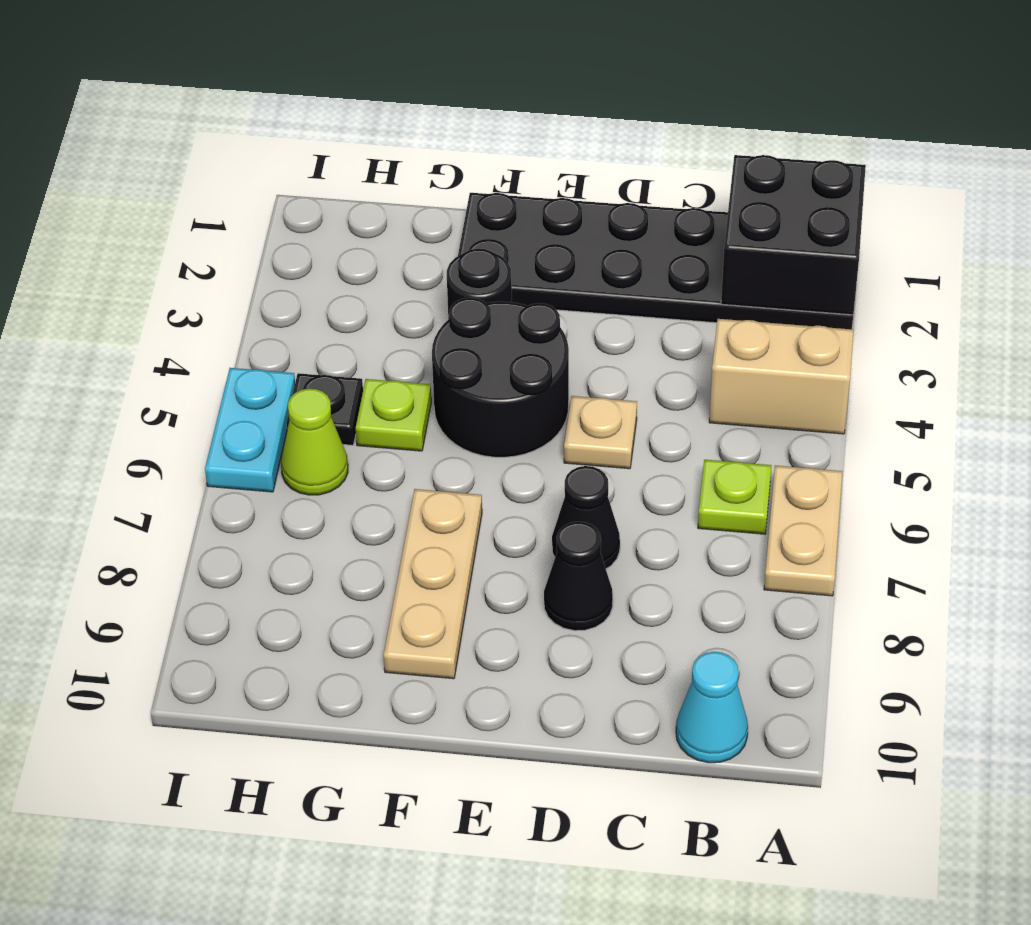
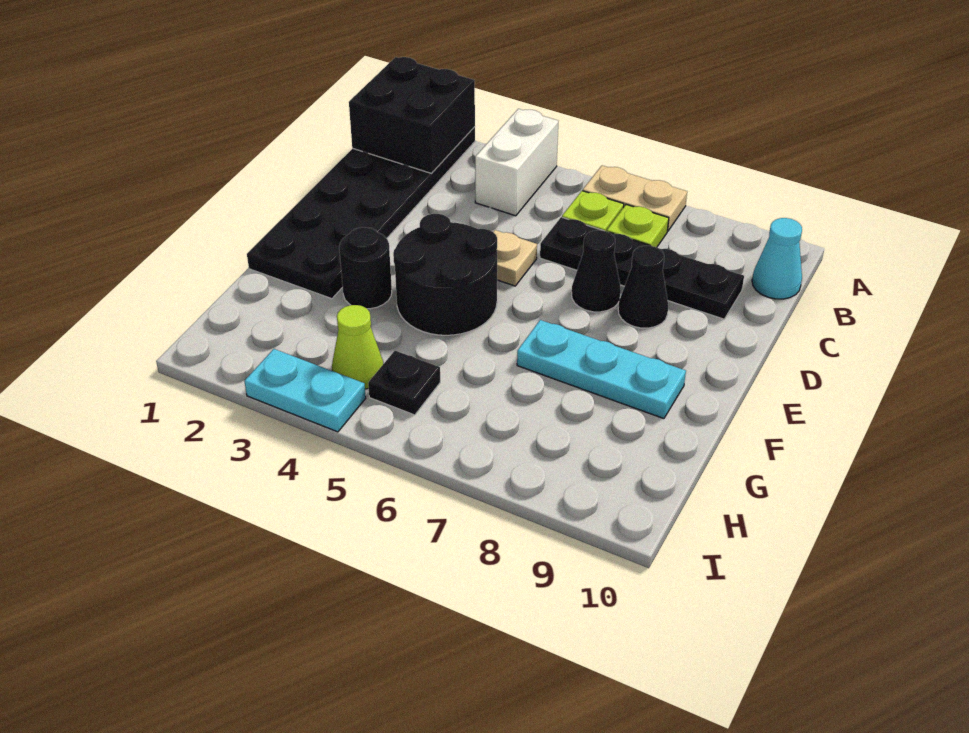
tan brick A4:B4 level 1 -> white brick A4:B4 level 1
none -> black plate C6:C9 level 1
tan plate F7:F9 level 1 -> cyan plate F7:F9 level 1
lime plate G5 level 1 -> lime plate B7 level 1
lime cone H6 level 1 -> lime cone H4 level 1
cyan plate I5:I6 level 1 -> cyan plate I3:I4 level 1

